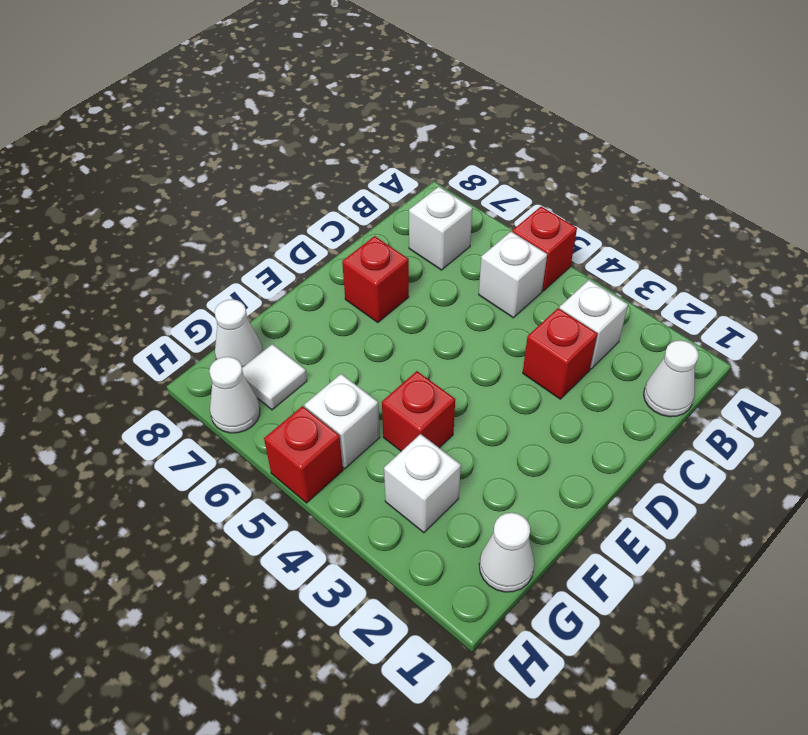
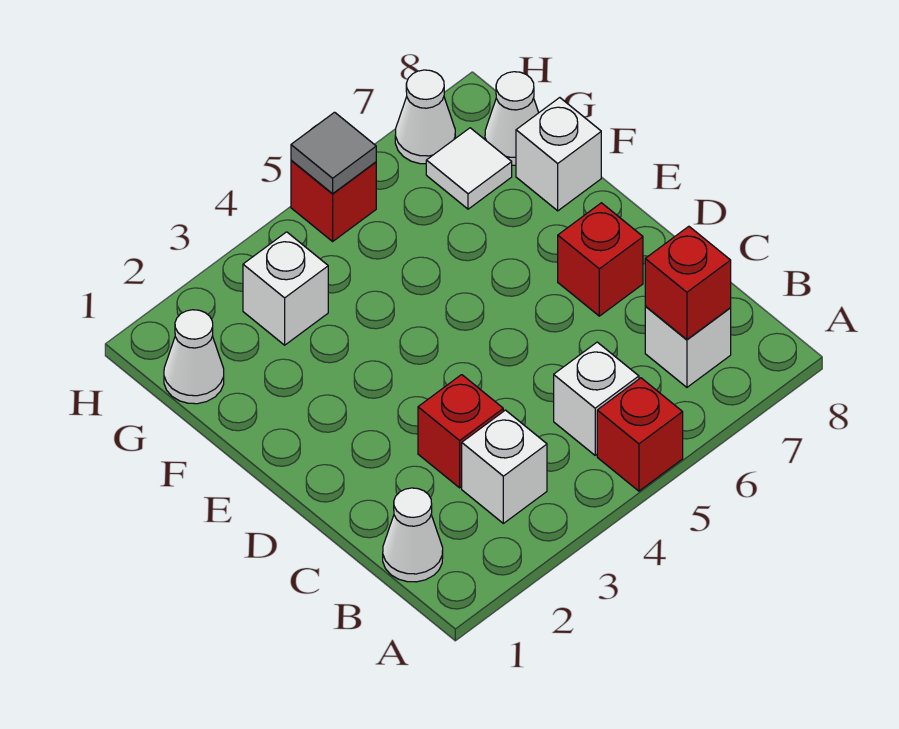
red brick F4 level 1 -> red brick B7 level 2
white brick G5 level 1 -> white brick F8 level 1
none -> grey tile H5 level 2

